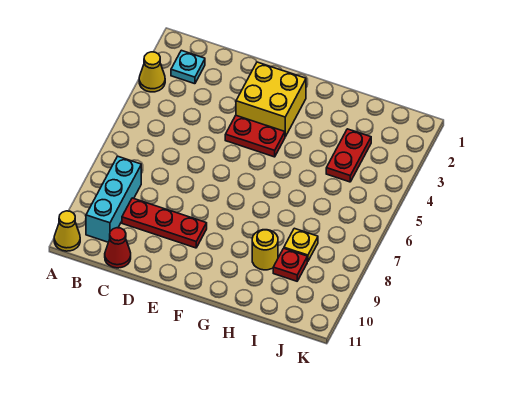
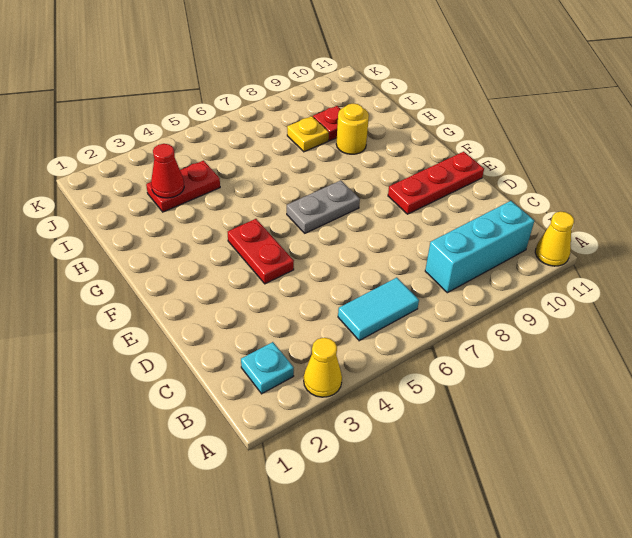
none -> cyan tile B5:B6 level 1
red plate C9:E9 level 1 -> red plate E9:E11 level 1
red cone C11 level 1 -> red cone I3 level 2
yellow brick E2:F3 level 1 -> none
none -> grey plate F6:F7 level 1

